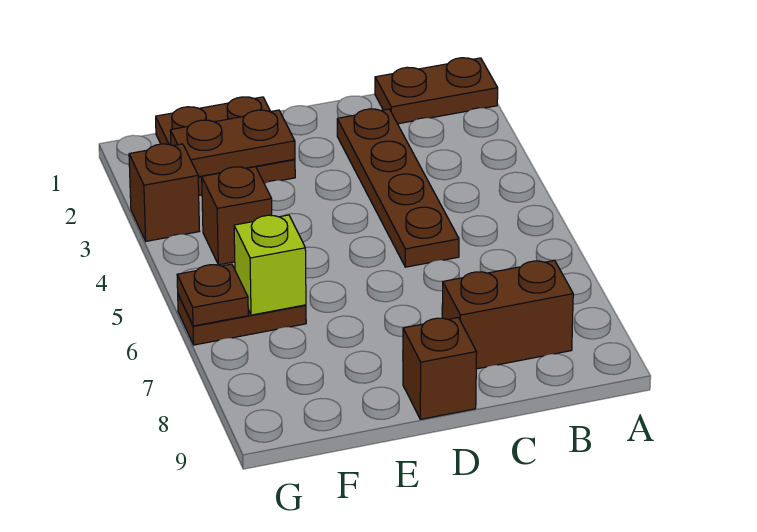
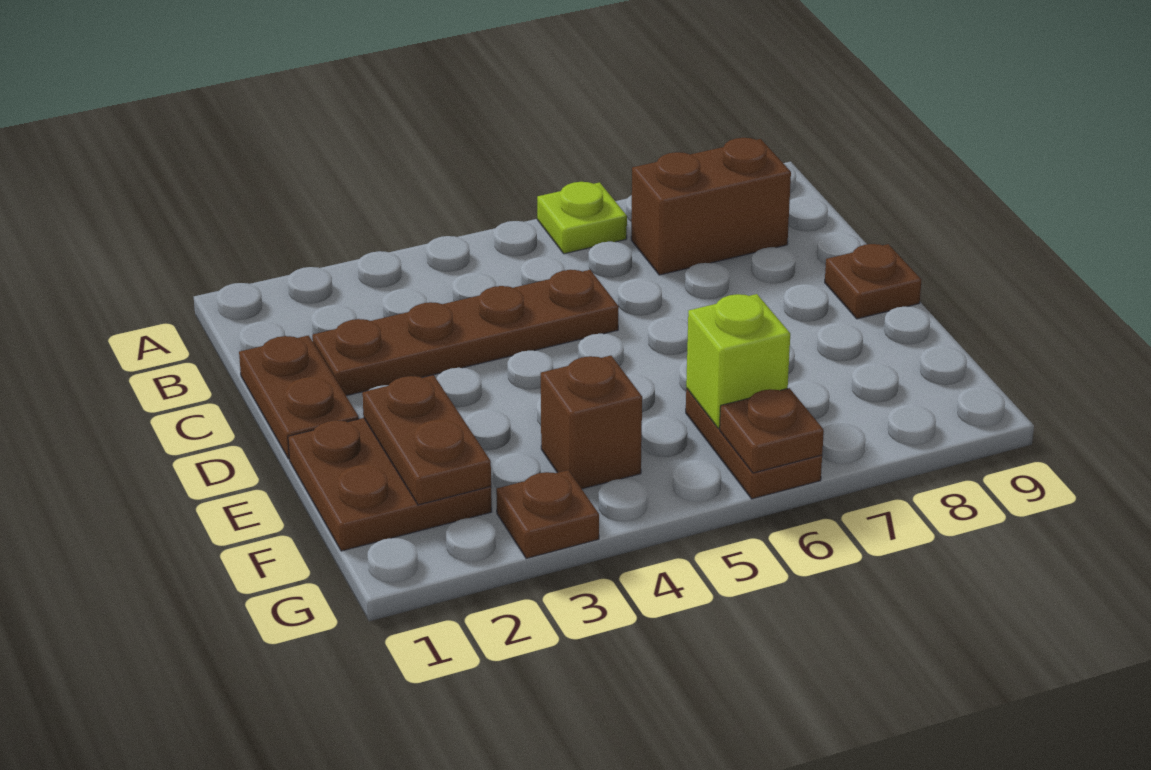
brown plate A1:B1 level 1 -> brown plate C1:D1 level 1
none -> lime plate A6 level 1
brown brick B8:C8 level 1 -> brown brick B7:B8 level 1
brown brick D9 level 1 -> brown plate D9 level 1
brown brick G3 level 1 -> brown plate G3 level 1

